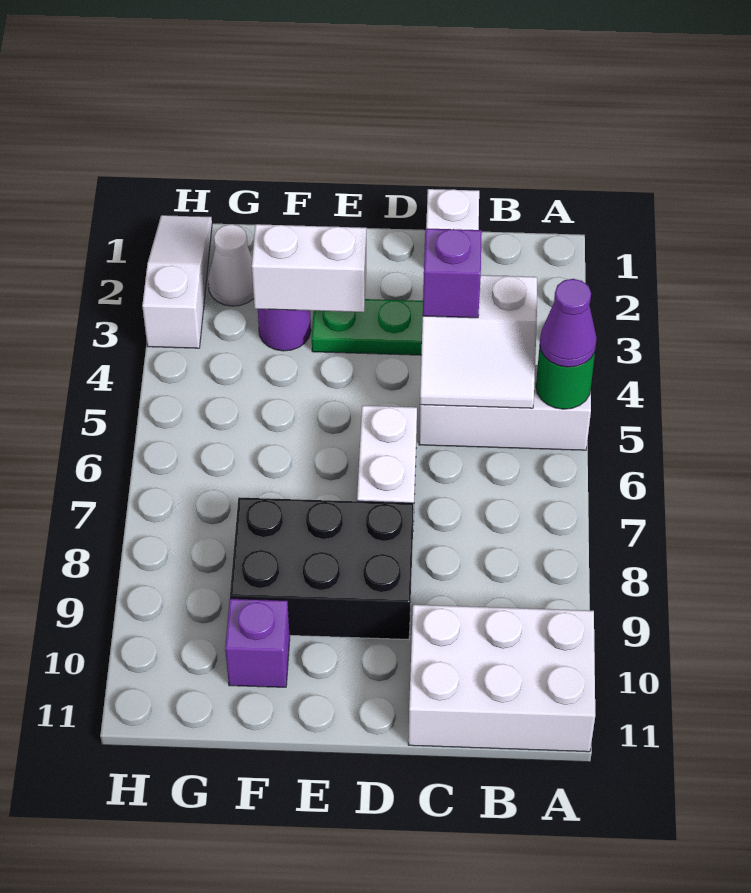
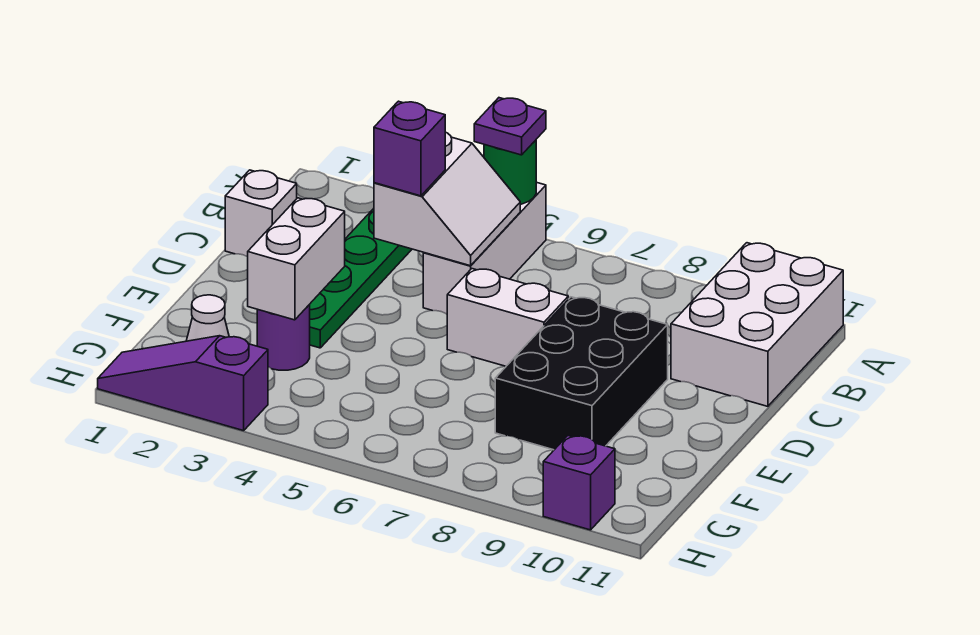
purple cone A5 level 3 -> purple plate A5 level 3
purple brick F10 level 1 -> purple brick H10 level 1
white slope H1:H3 level 1 top 3 -> purple slope H1:H3 level 1 top 3

